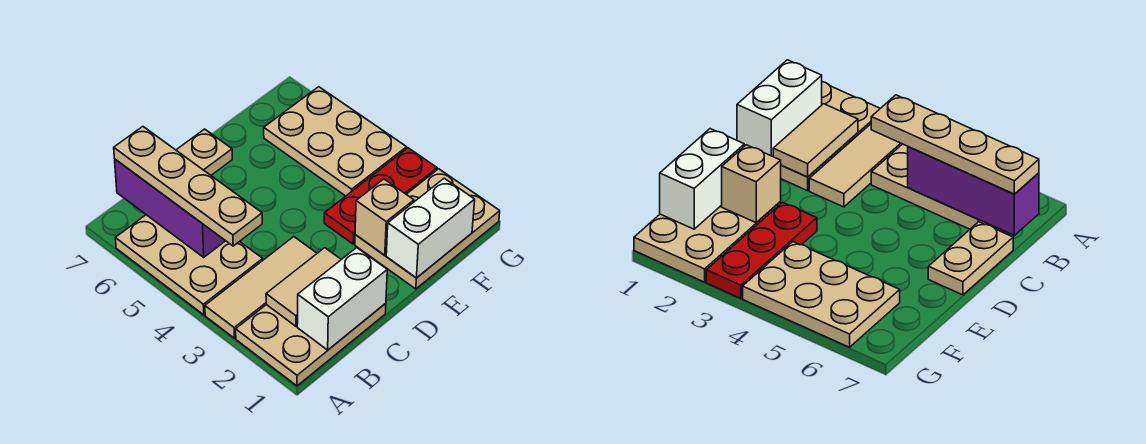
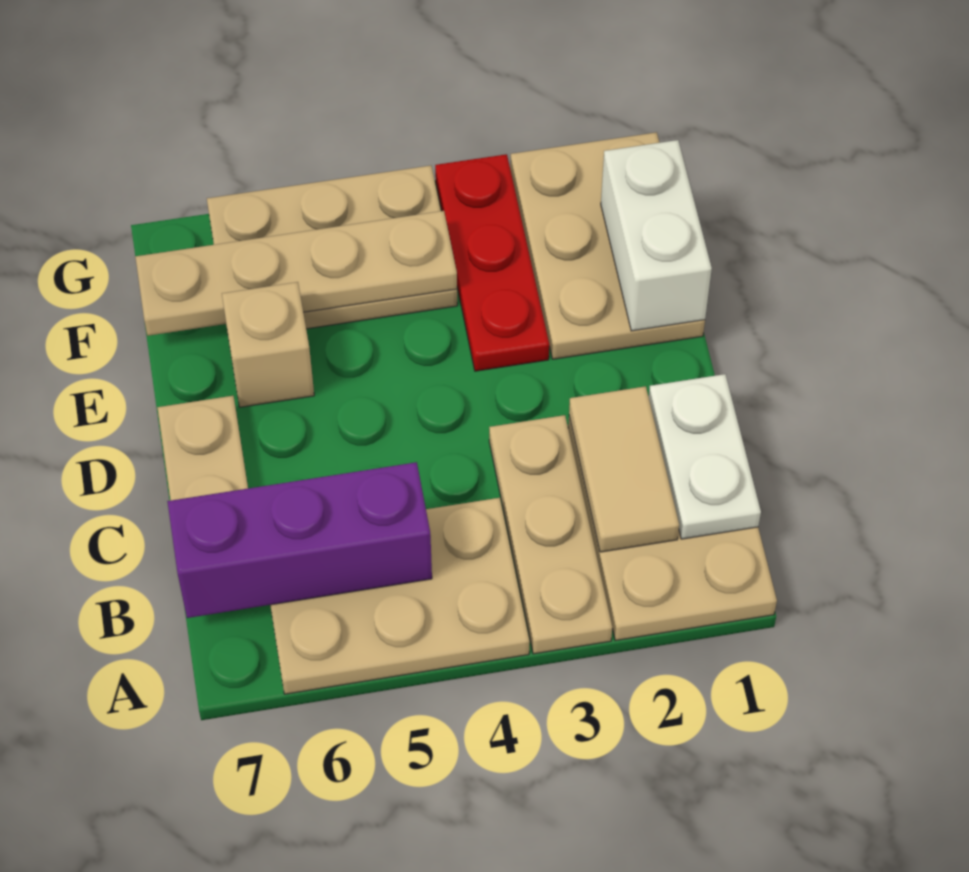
tan tile A3:C3 level 1 -> tan plate A3:C3 level 1
white brick B1:C1 level 2 -> white plate B1:C1 level 2
tan plate B4:B7 level 3 -> tan plate F4:F7 level 2
tan brick E2 level 2 -> tan brick E6 level 1

